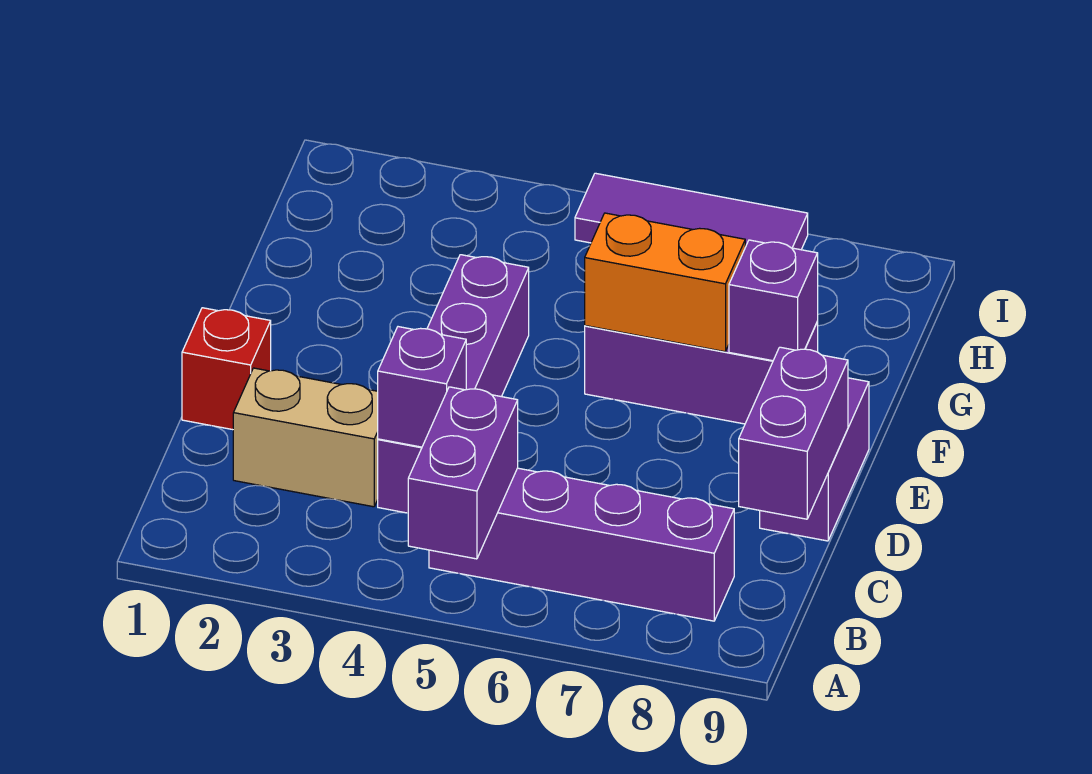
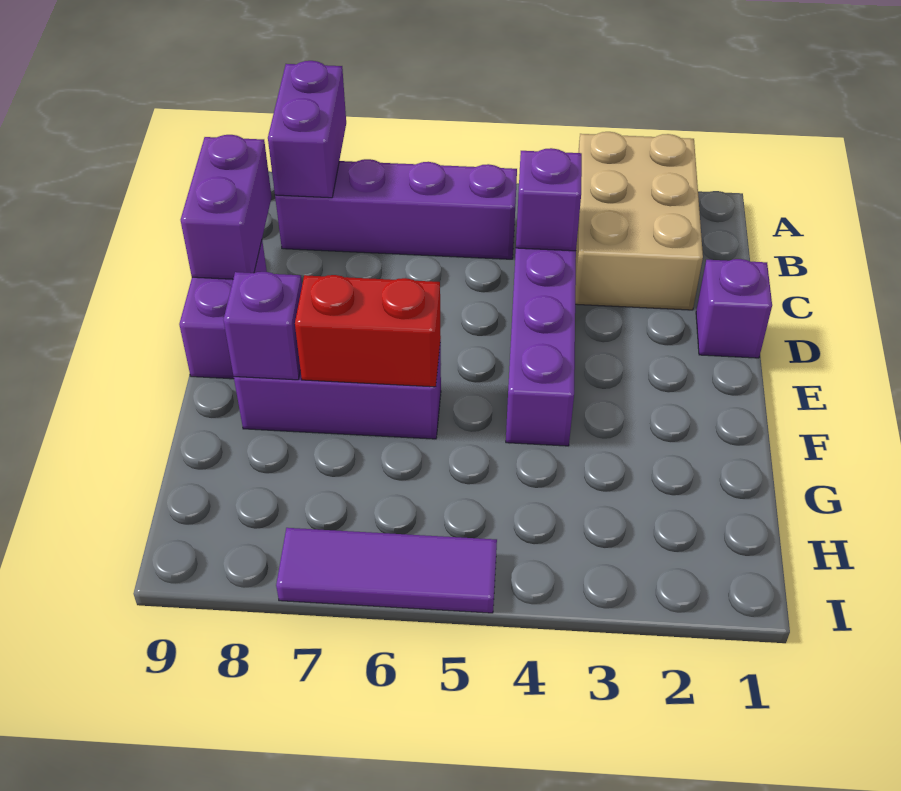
purple brick A5:B5 level 2 -> purple brick A8:B8 level 2
tan brick C2:C3 level 1 -> tan brick A2:C3 level 1
red brick D1 level 1 -> purple brick D1 level 1
orange brick F6:F7 level 2 -> red brick F6:F7 level 2

